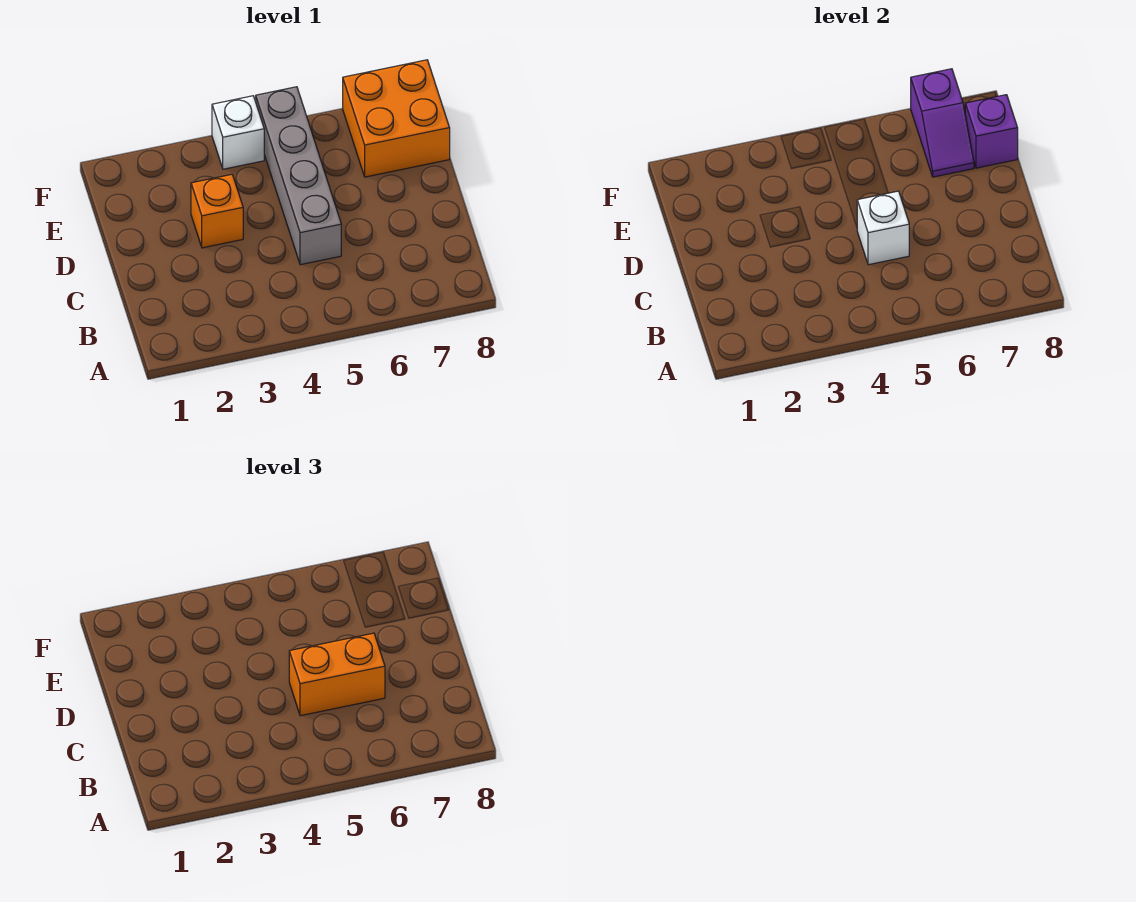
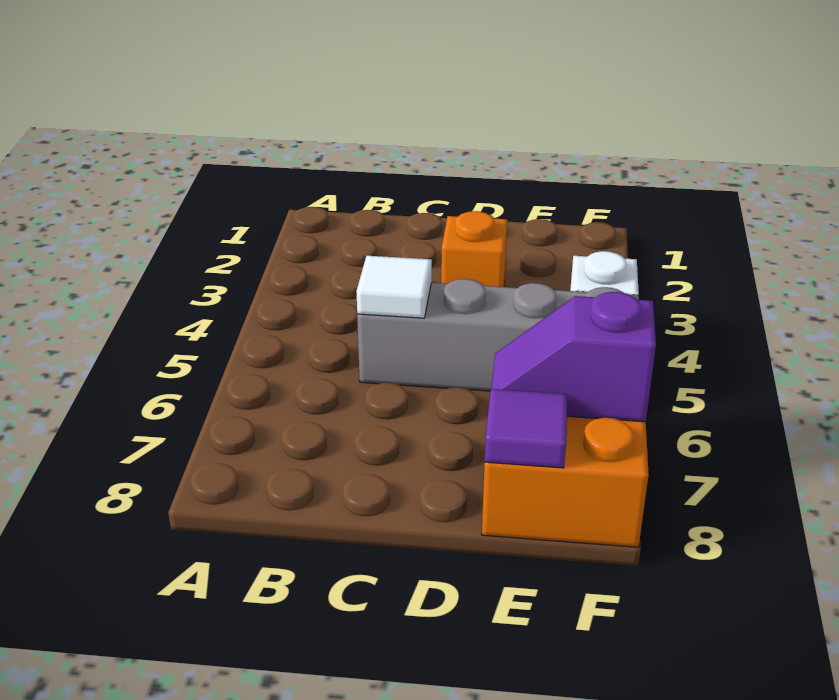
white brick C5 level 2 -> white tile C5 level 2
orange brick C5:C6 level 3 -> none
purple brick E8 level 2 -> purple tile E8 level 2

